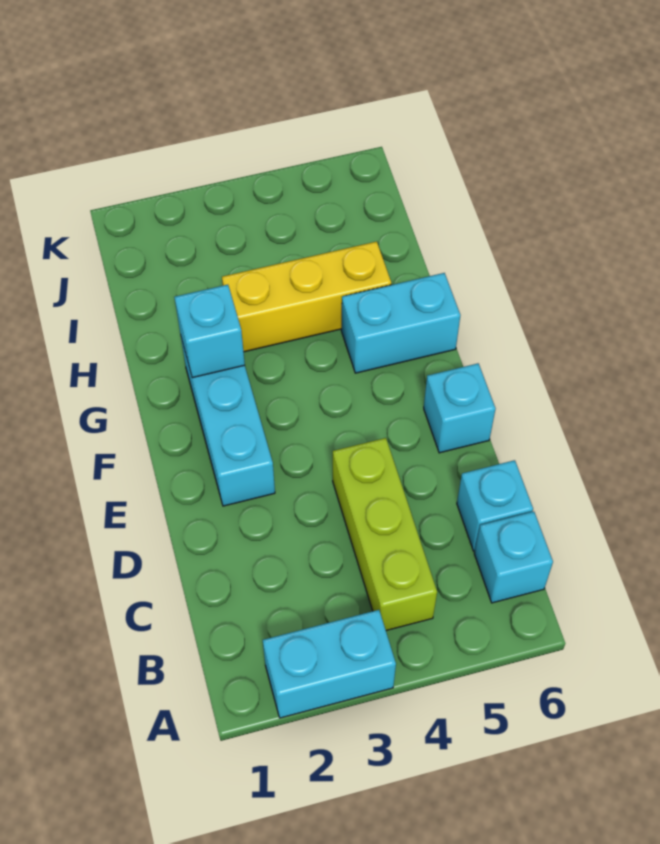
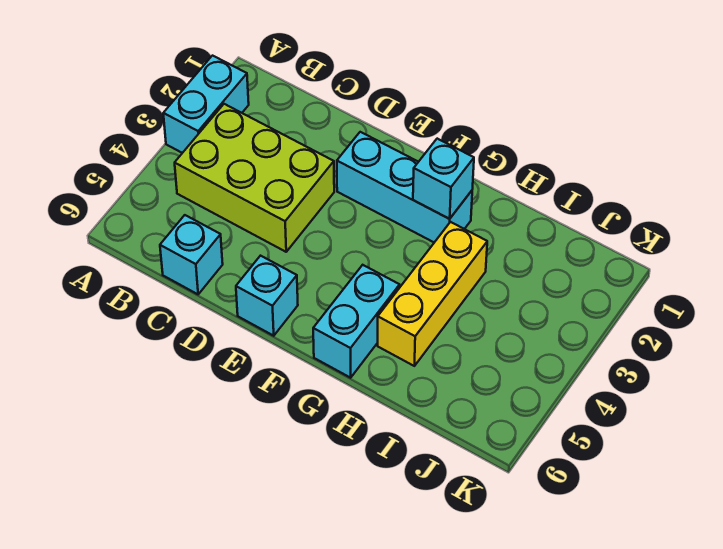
lime brick B4:D4 level 1 -> lime brick B3:D4 level 1
cyan brick B6 level 1 -> none

